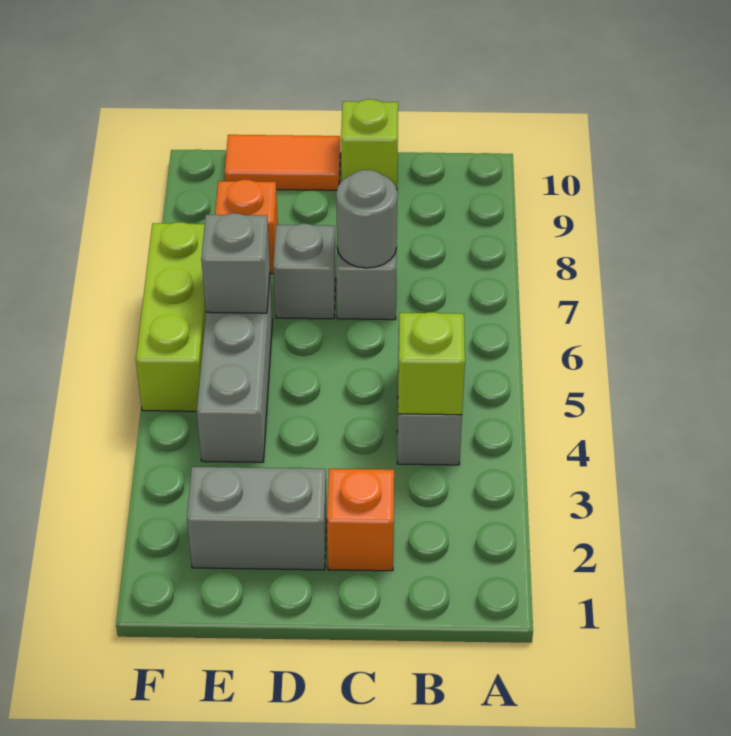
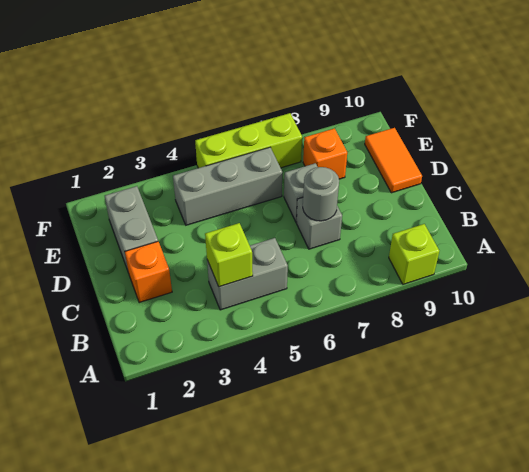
lime brick C10 level 1 -> lime brick A9 level 1
grey brick E6 level 2 -> none

